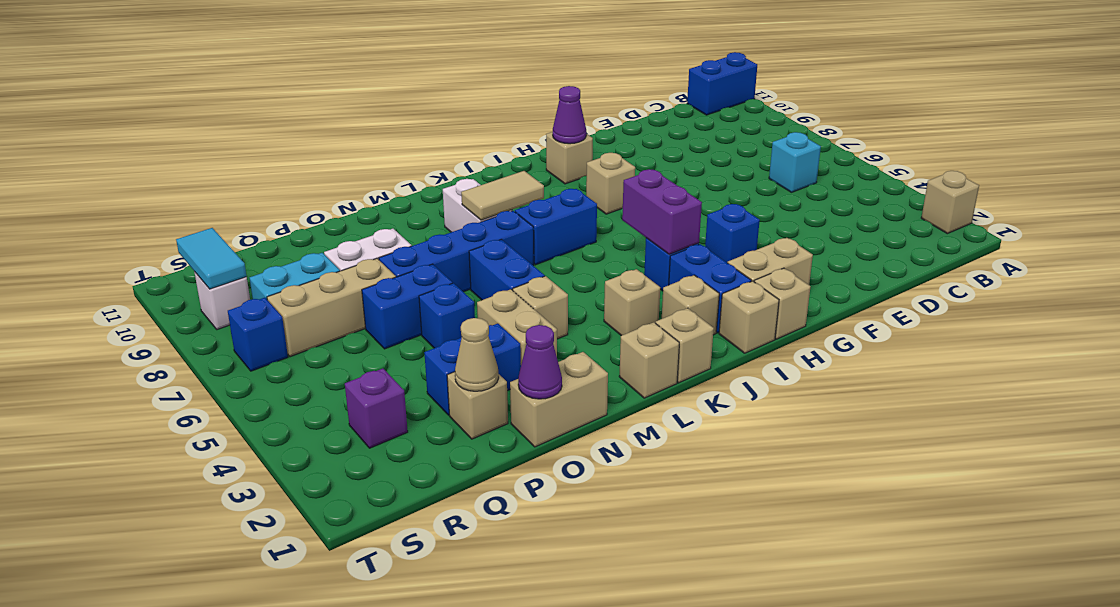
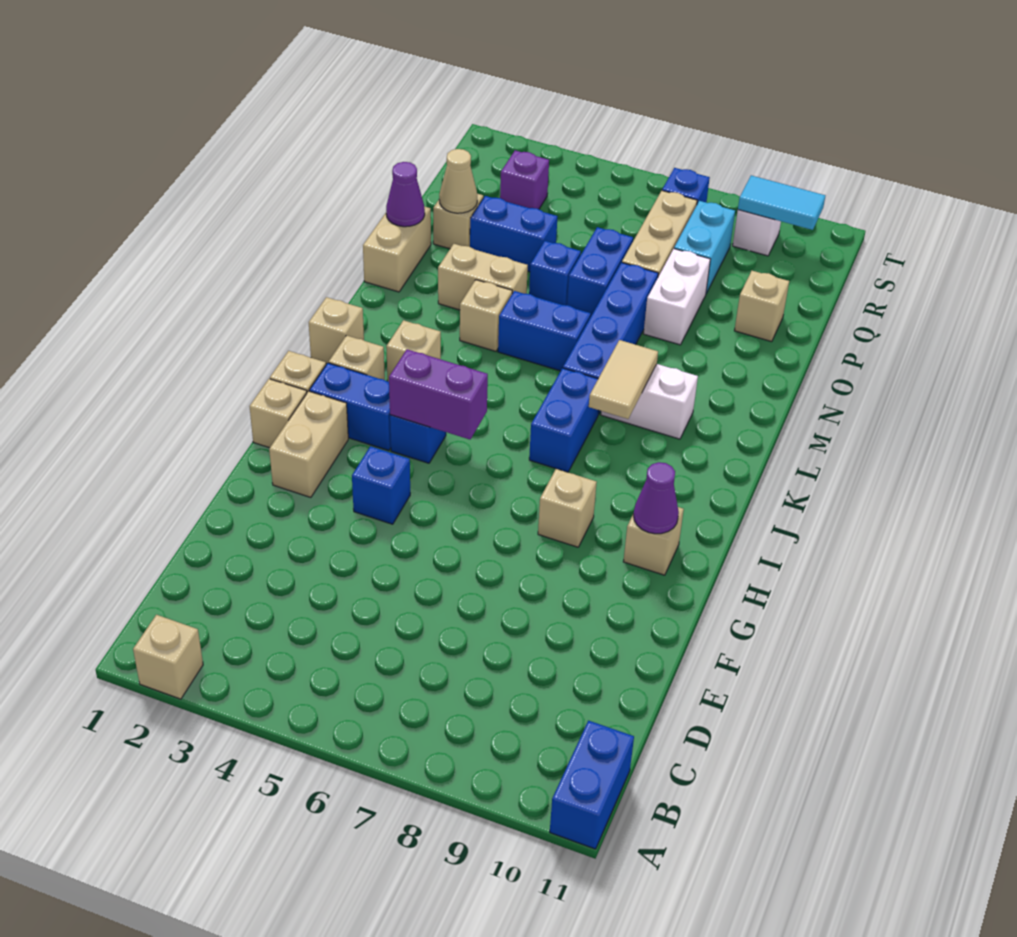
cyan brick C6 level 1 -> none
tan brick L1 level 1 -> tan brick P10 level 1
blue brick O3:P3 level 1 -> blue brick P3:P4 level 1

